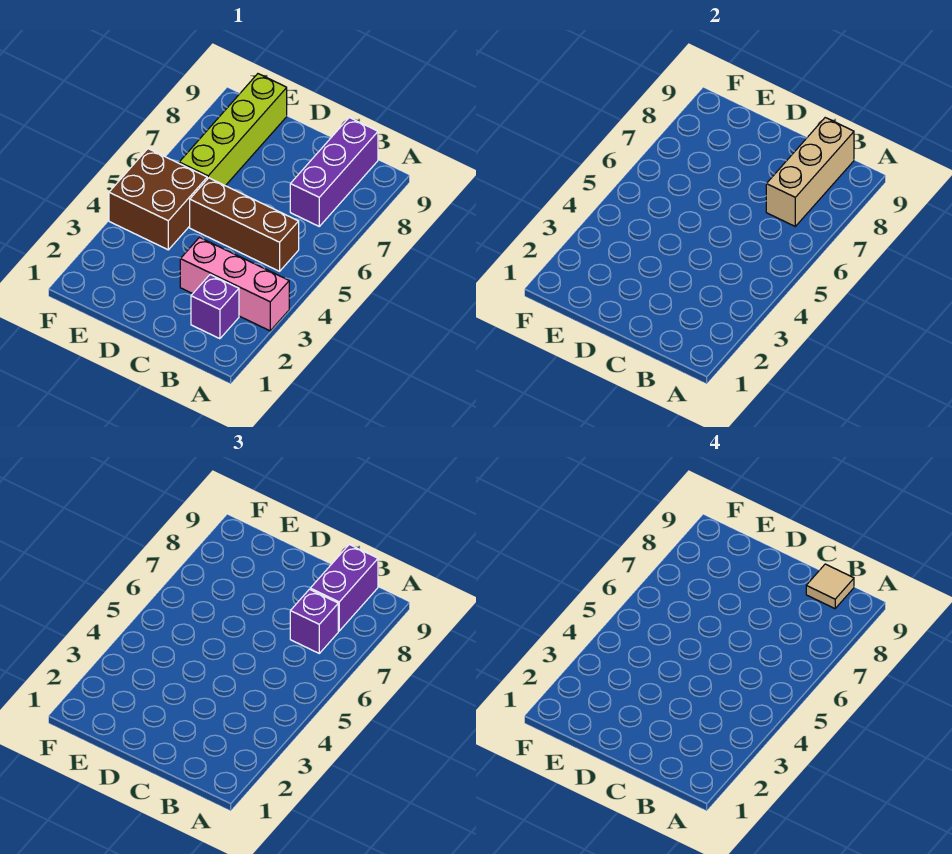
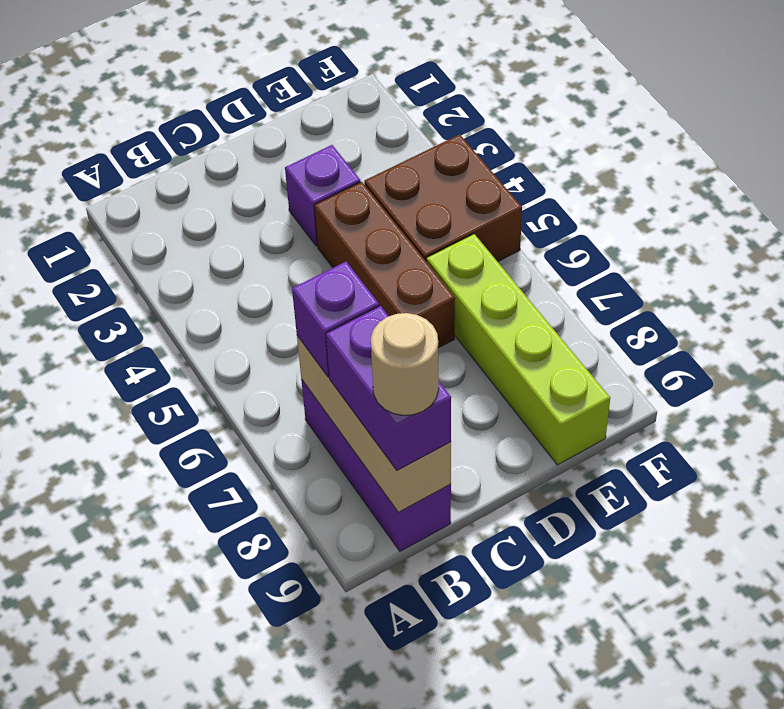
pink brick A3:C3 level 1 -> none
purple brick B2 level 1 -> purple brick D3 level 1
brown brick B5:D5 level 1 -> brown brick D4:D6 level 1
tan tile B9 level 4 -> tan round brick B9 level 4

